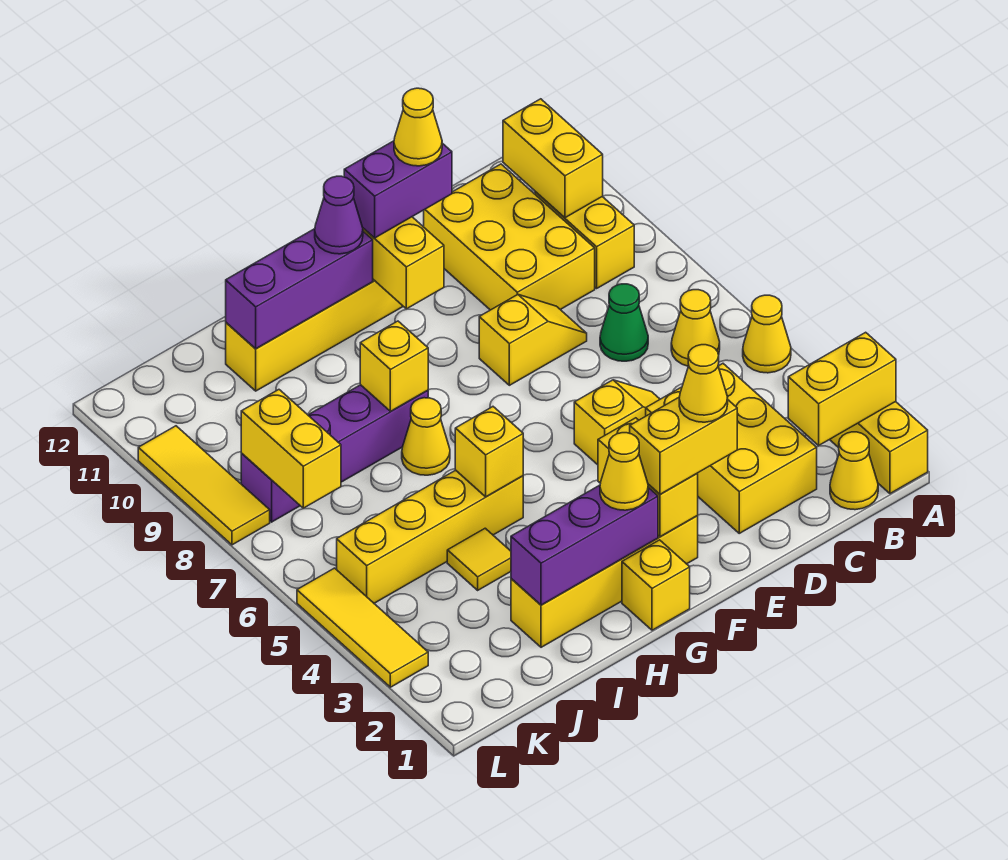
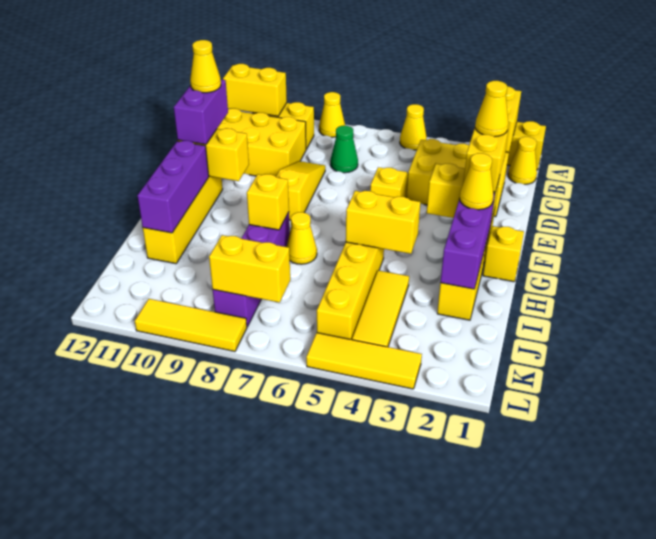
yellow cone B6 level 1 -> yellow cone A8 level 1
yellow slope D8:E8 level 1 top E -> yellow slope D8:F8 level 1 top F
purple cone G11 level 3 -> none
yellow brick H5 level 2 -> yellow brick H4:H5 level 2
yellow tile I4 level 1 -> yellow tile I4:K4 level 1

